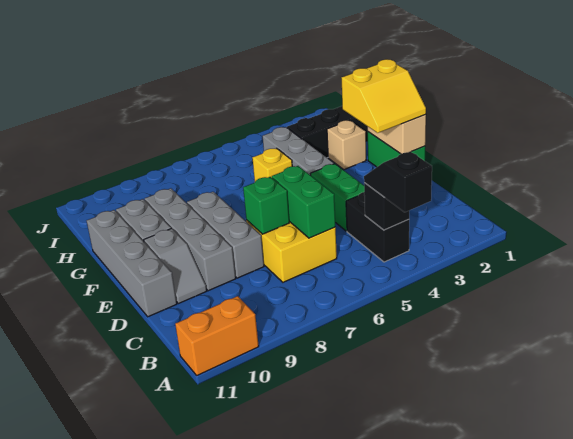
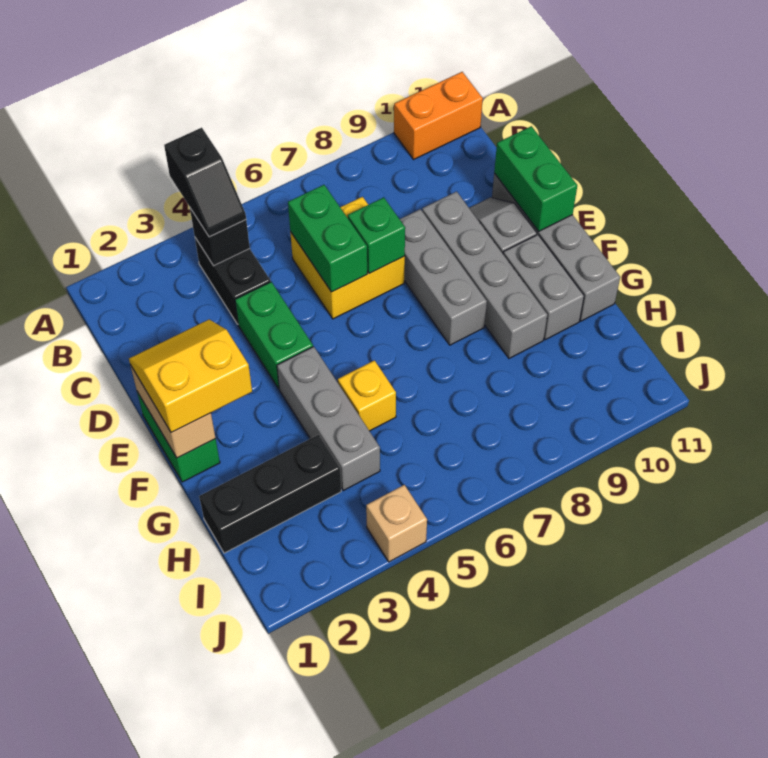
none -> green brick D11:E11 level 2
tan brick G2 level 1 -> tan brick J4 level 1

